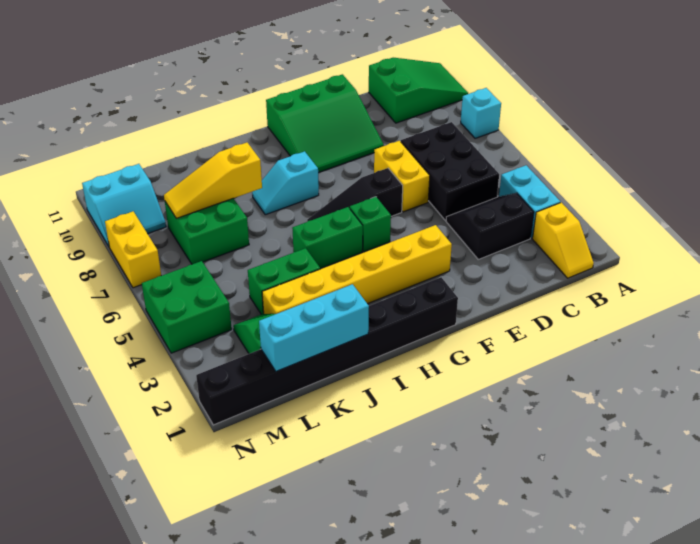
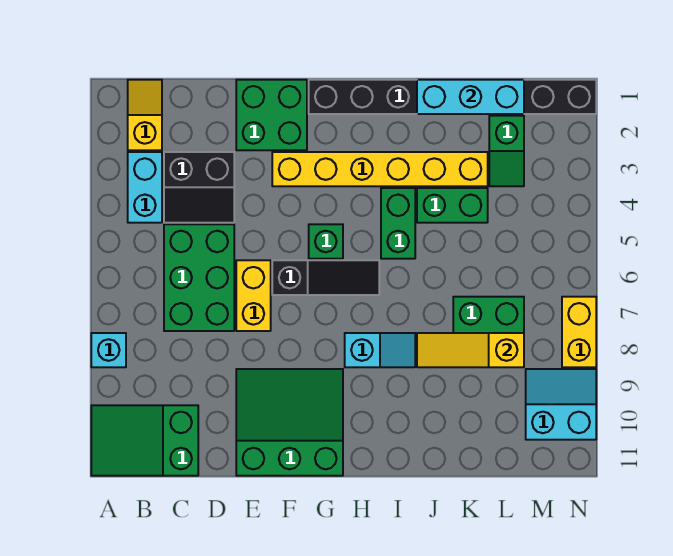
black brick C5:D7 level 1 -> green brick C5:D7 level 1
green brick H5:I5 level 1 -> green brick I4:I5 level 1
yellow slope J8:L8 level 2 top J -> yellow slope J8:L8 level 2 top L
green brick M4:N5 level 1 -> green brick E1:F2 level 1

